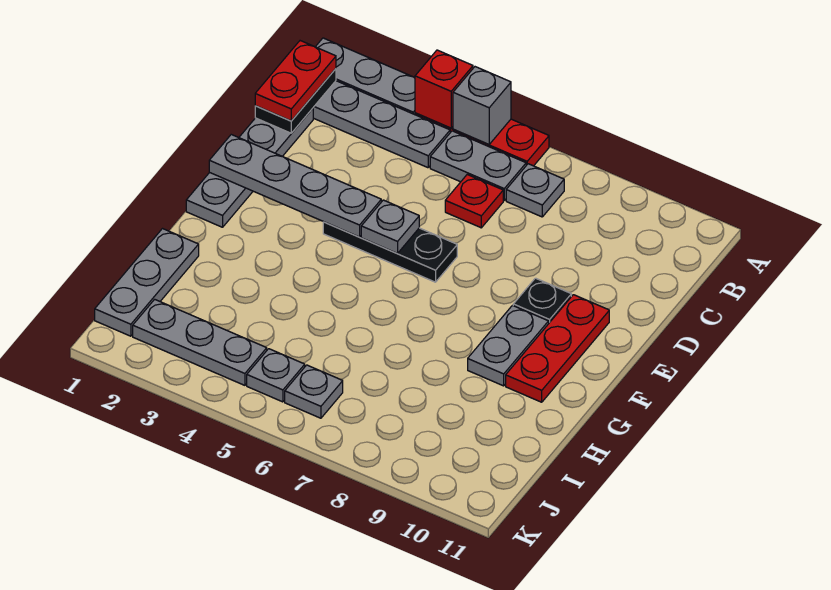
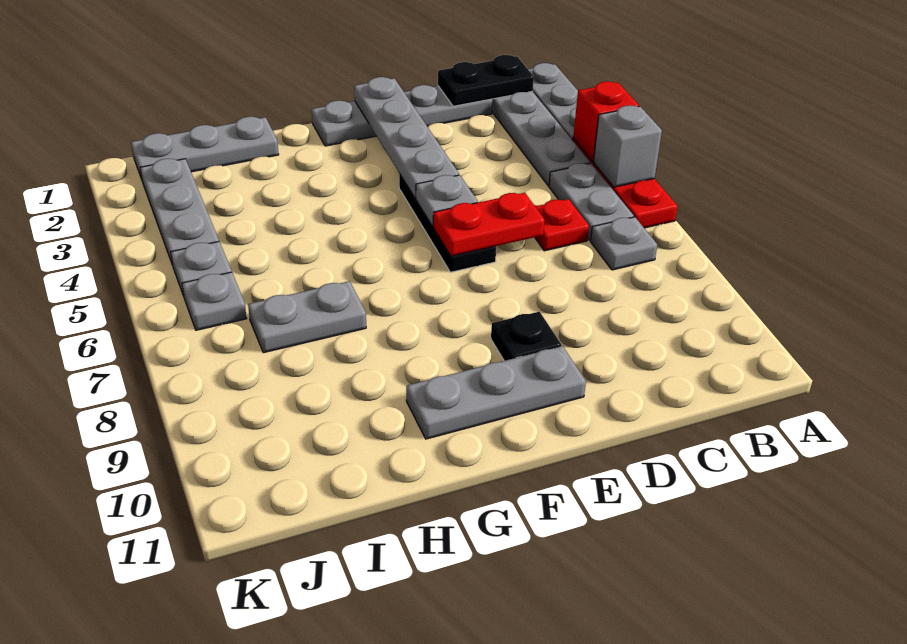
red plate B1:C1 level 3 -> red plate D6:E6 level 2
red plate E10:G10 level 1 -> grey plate E10:G10 level 1
grey plate F9:G9 level 1 -> grey plate H7:I7 level 1

